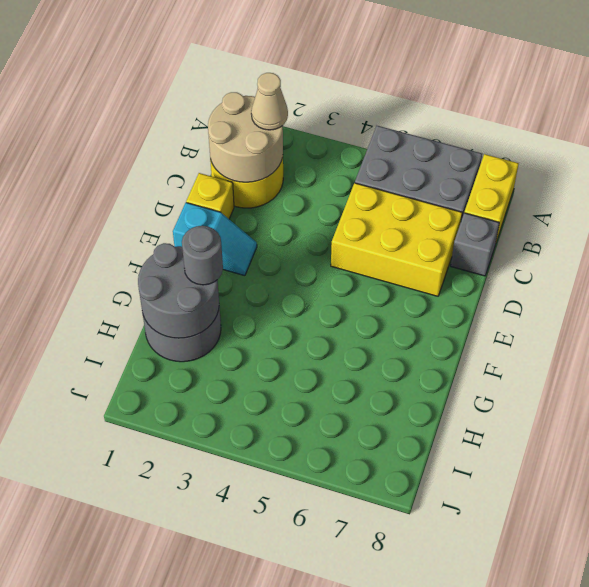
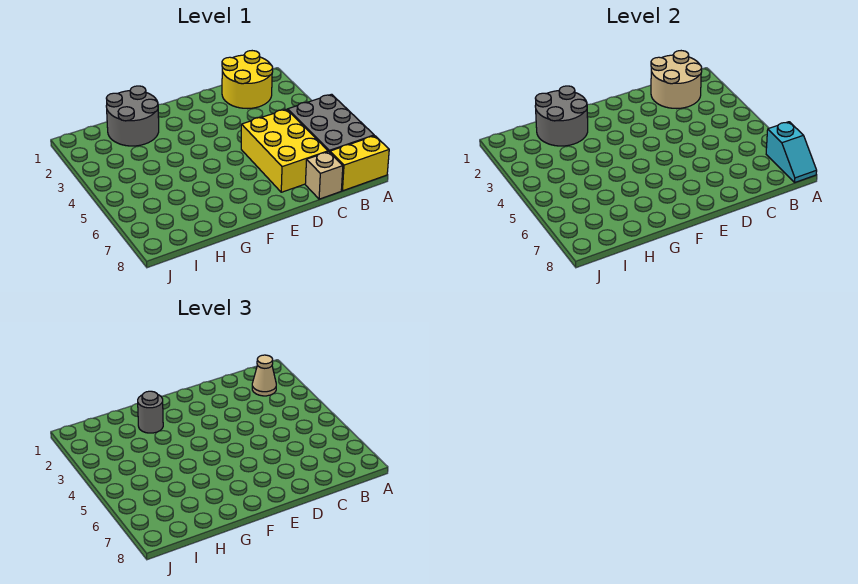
grey brick C8 level 1 -> tan brick C8 level 1
yellow brick D1 level 1 -> none
cyan slope E1:E2 level 1 top 1 -> cyan slope A7:A8 level 2 top 7

